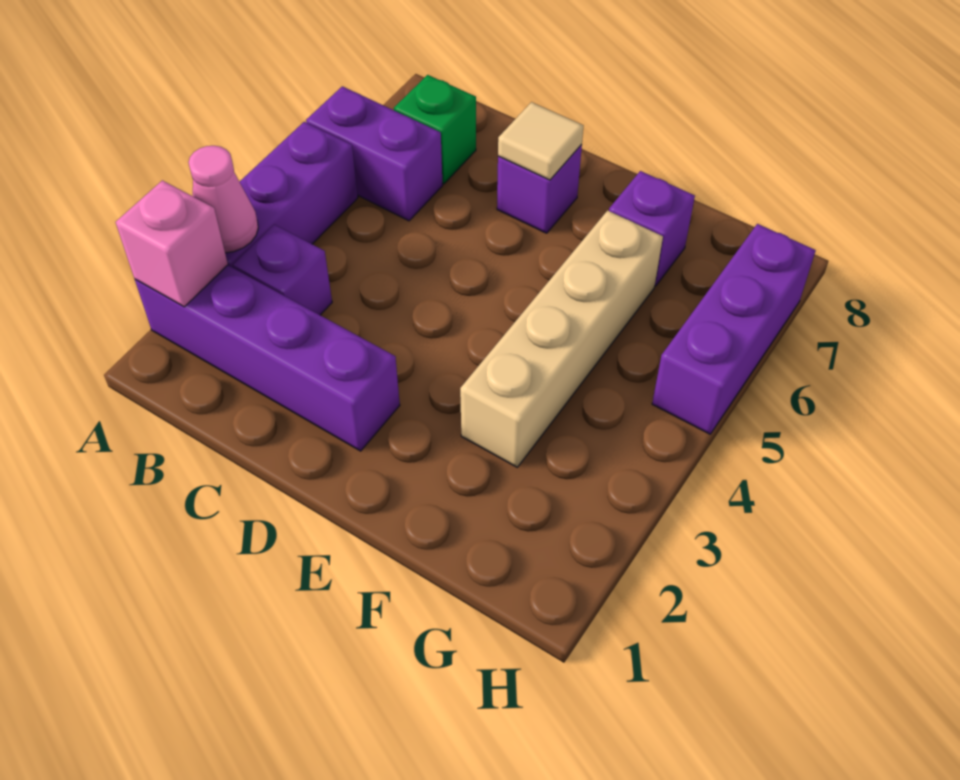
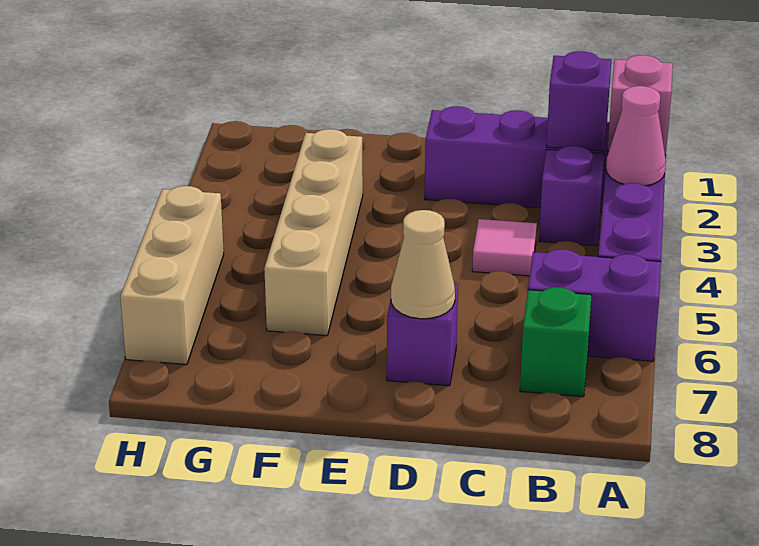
none -> pink tile C4 level 1
tan tile D7 level 2 -> tan cone D7 level 2
purple brick F7 level 1 -> purple brick B2 level 2
purple brick H5:H7 level 1 -> tan brick H5:H7 level 1

